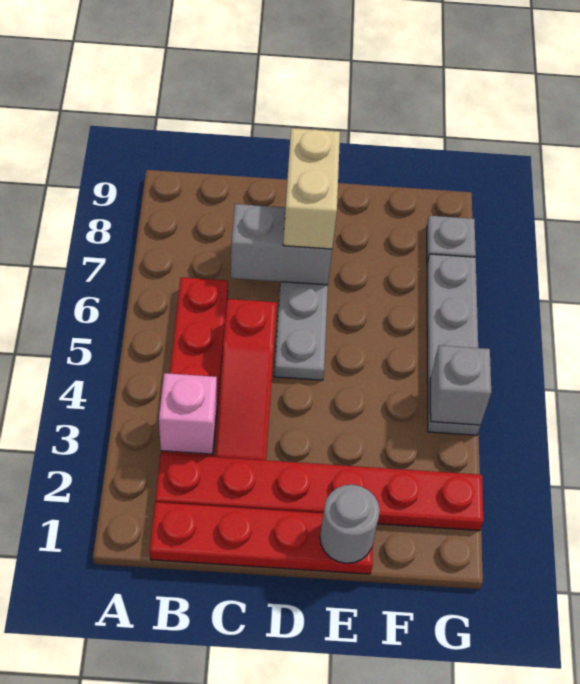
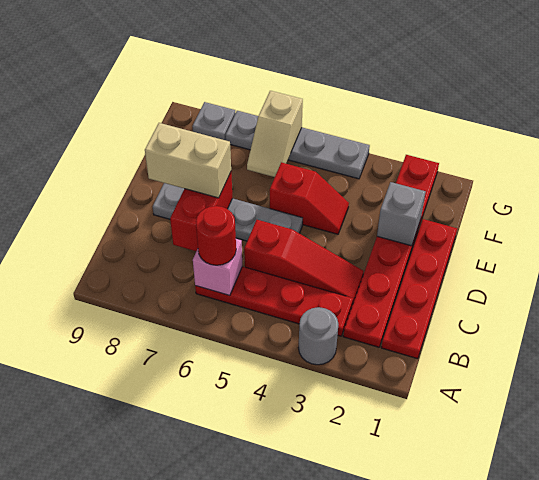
pink brick B3 level 2 -> pink brick B6 level 2
none -> red round brick B6 level 3
grey brick C7:D7 level 2 -> red brick C7:D7 level 2
grey round brick E1 level 2 -> grey round brick A3 level 1
none -> red slope E4:E5 level 1 top 5
none -> tan slope F6:G6 level 2 top G
grey brick G4 level 2 -> grey brick E2 level 2

